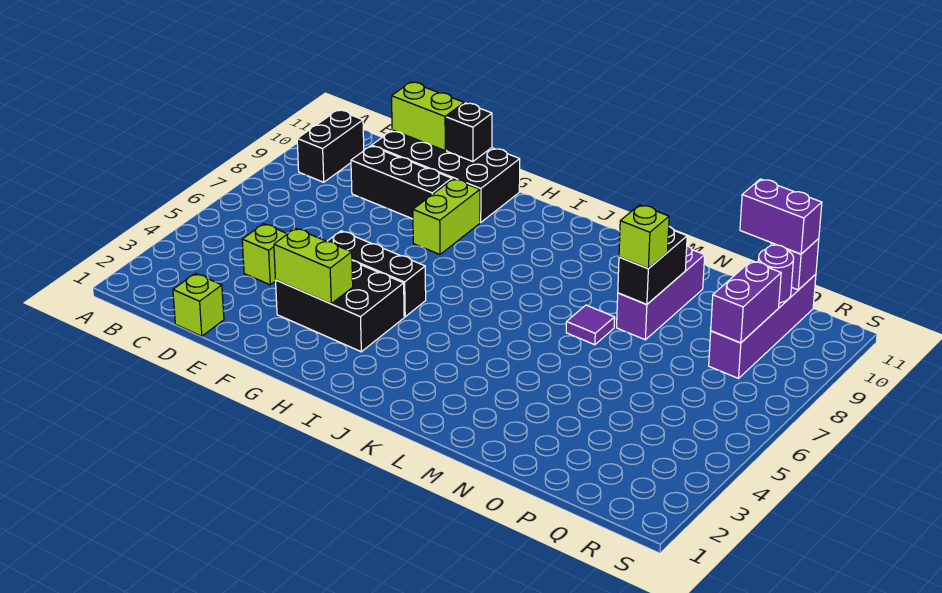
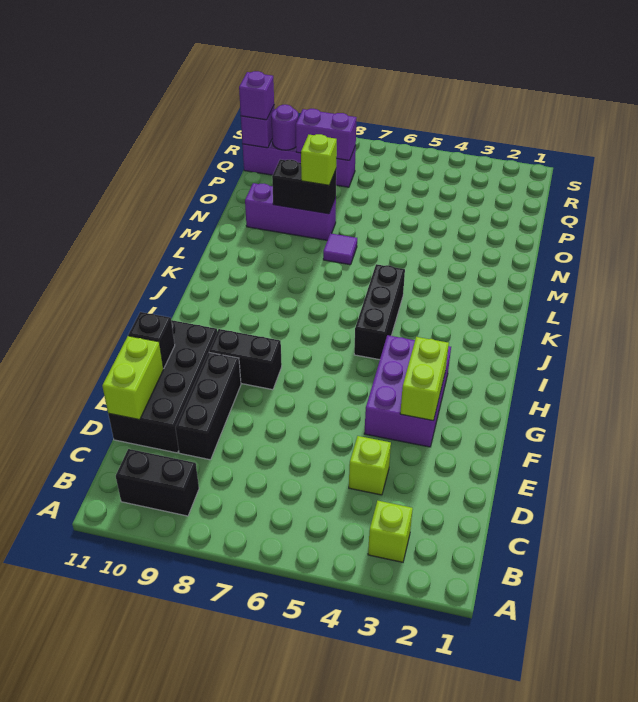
lime brick D1 level 1 -> lime brick B3 level 1
black brick F3:H4 level 1 -> purple brick F3:H4 level 1
black brick F5:H5 level 1 -> black brick I5:K5 level 1
lime brick G8:G9 level 1 -> black brick G8:G9 level 1
purple brick P11:Q11 level 3 -> purple brick Q11 level 3

